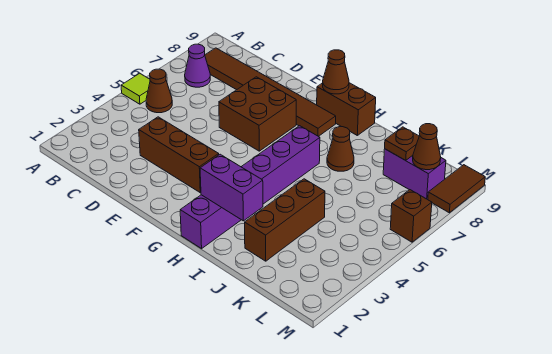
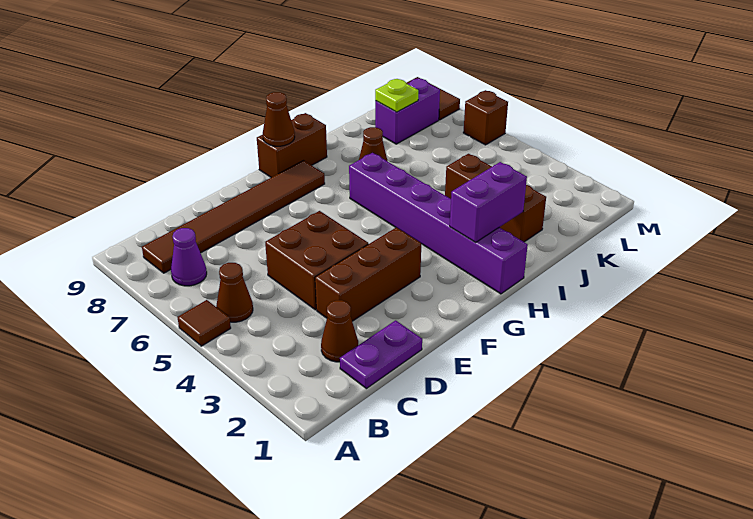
lime tile A5 level 1 -> brown tile A5 level 1
none -> purple plate C1:D1 level 1
brown brick E6:F7 level 1 -> brown brick D4:E5 level 1
brown plate K8 level 2 -> lime plate K8 level 2
brown cone L8 level 2 -> brown cone C2 level 1

